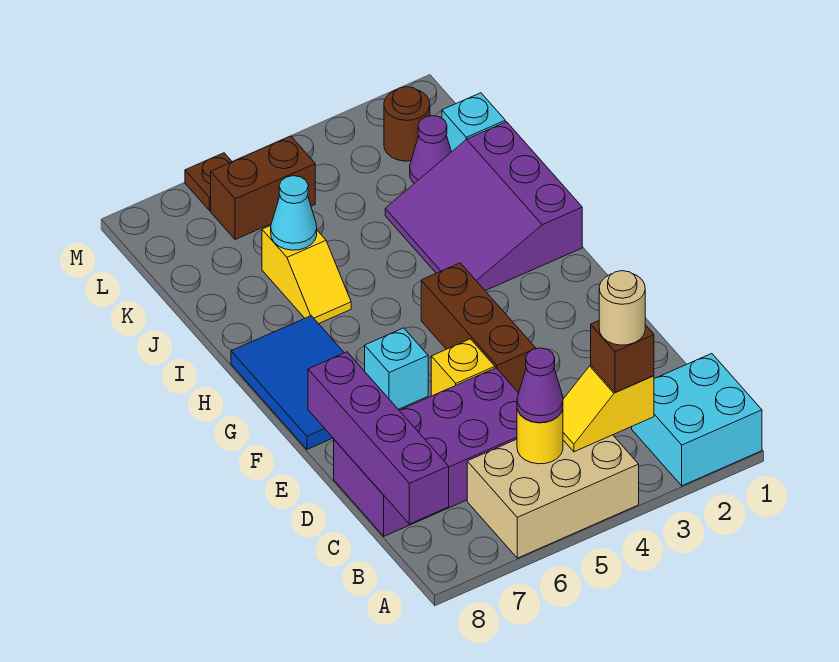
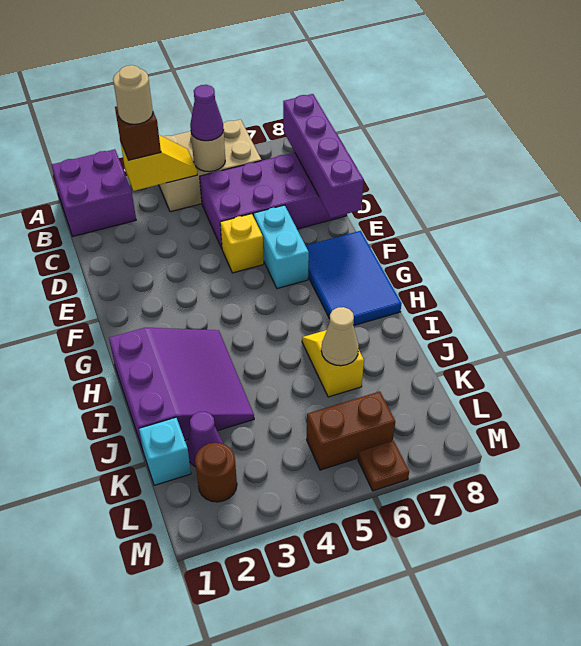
cyan brick A1:B2 level 1 -> purple brick A1:B2 level 1
yellow round brick B5 level 2 -> tan round brick B5 level 2
brown brick E4:G4 level 1 -> none
cyan brick F6 level 1 -> cyan brick E6:F6 level 1
cyan cone J6 level 2 -> tan cone J6 level 2

